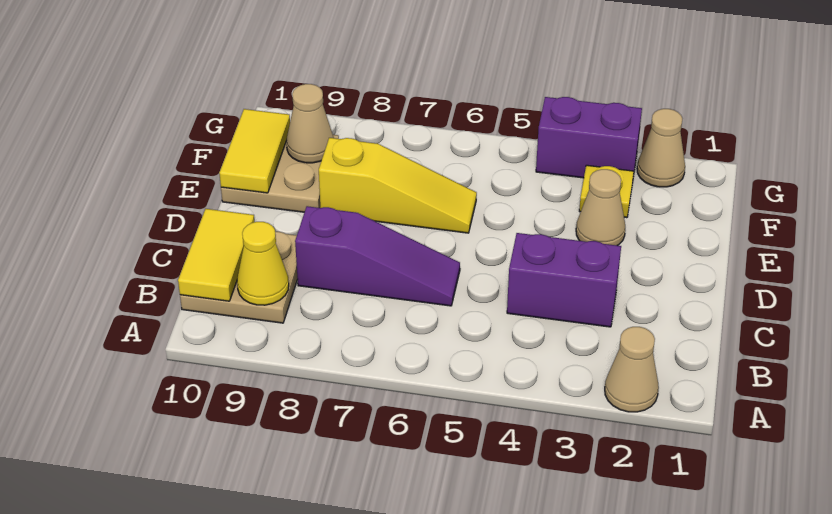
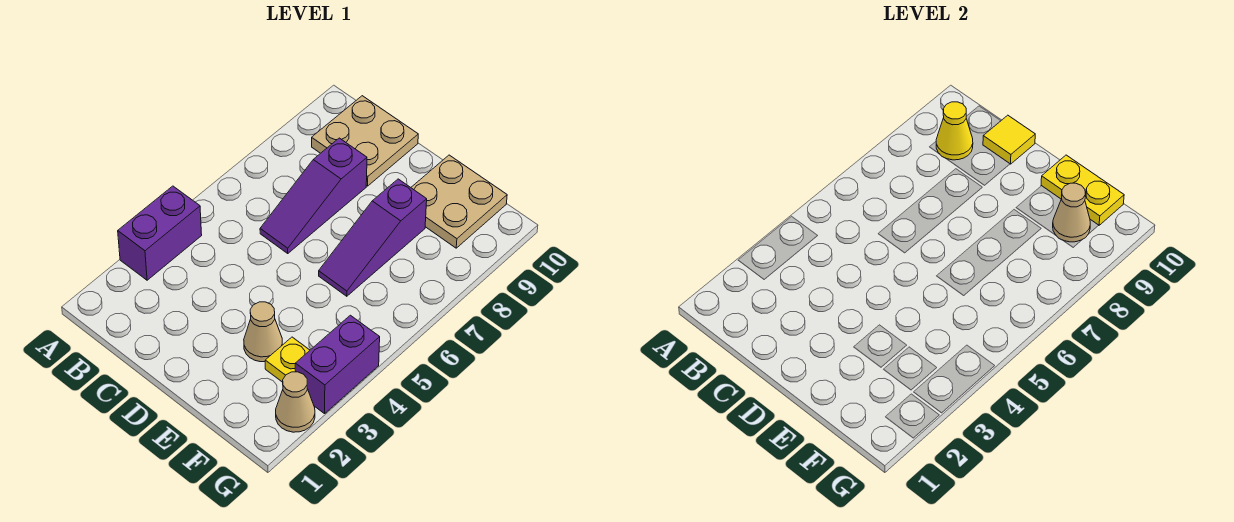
tan cone A2 level 1 -> none
yellow tile B10:C10 level 2 -> yellow tile C10 level 2
purple brick C3:C4 level 1 -> purple brick A3:A4 level 1
yellow slope E6:E8 level 1 top 8 -> purple slope E6:E8 level 1 top 8
yellow tile E10:F10 level 2 -> yellow plate E10:F10 level 2

